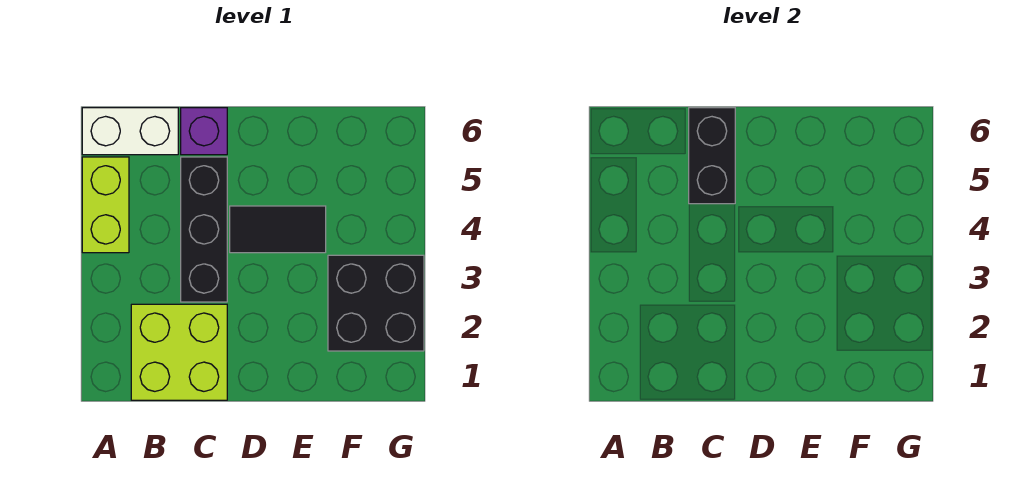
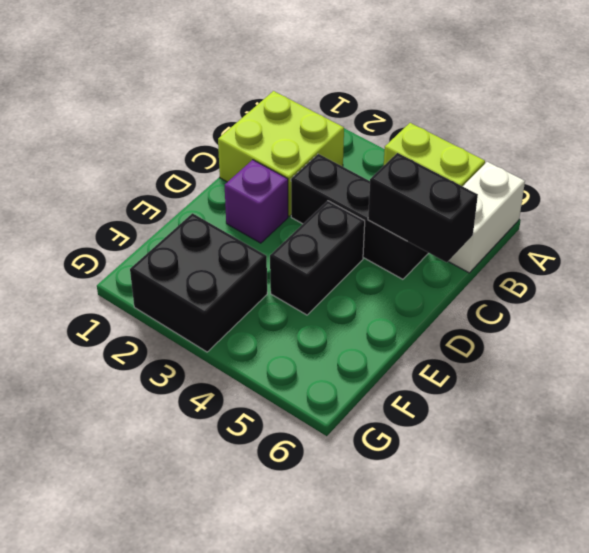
purple brick C6 level 1 -> purple brick D2 level 1
black tile D4:E4 level 1 -> black brick D4:E4 level 1

